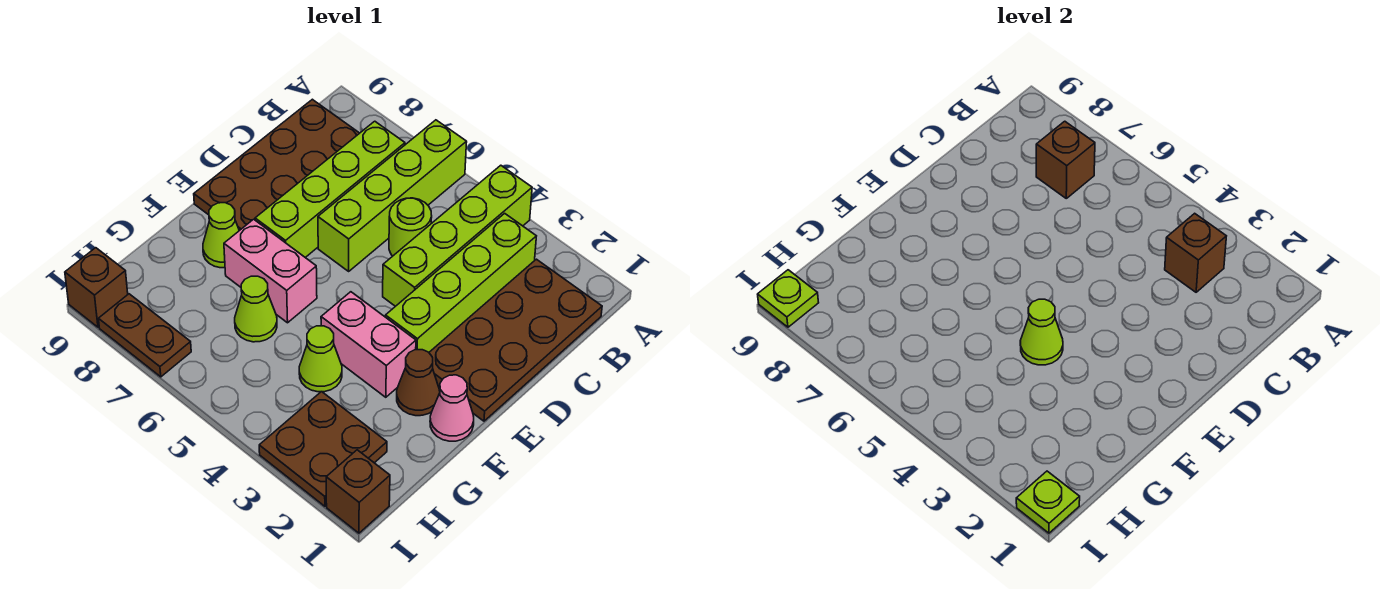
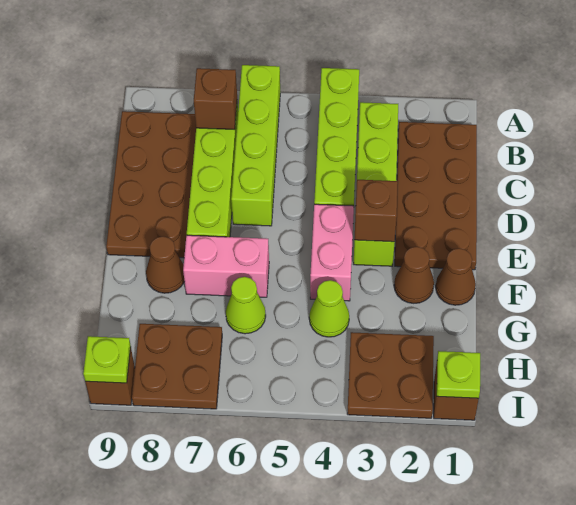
brown brick B3 level 2 -> brown brick E3 level 2
lime round brick C5 level 1 -> none
pink cone F1 level 1 -> brown cone F1 level 1
pink brick F3:F4 level 1 -> pink brick E4:F4 level 1
lime cone F4 level 2 -> none
lime cone F8 level 1 -> brown cone F8 level 1
brown plate I7:I8 level 1 -> brown plate H7:I8 level 1

